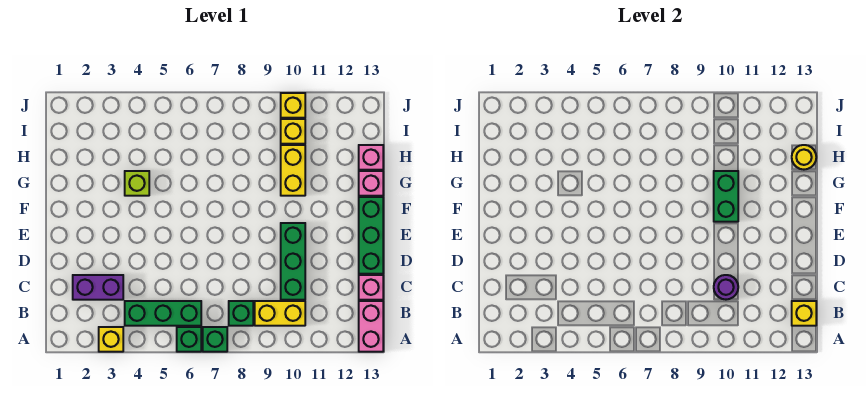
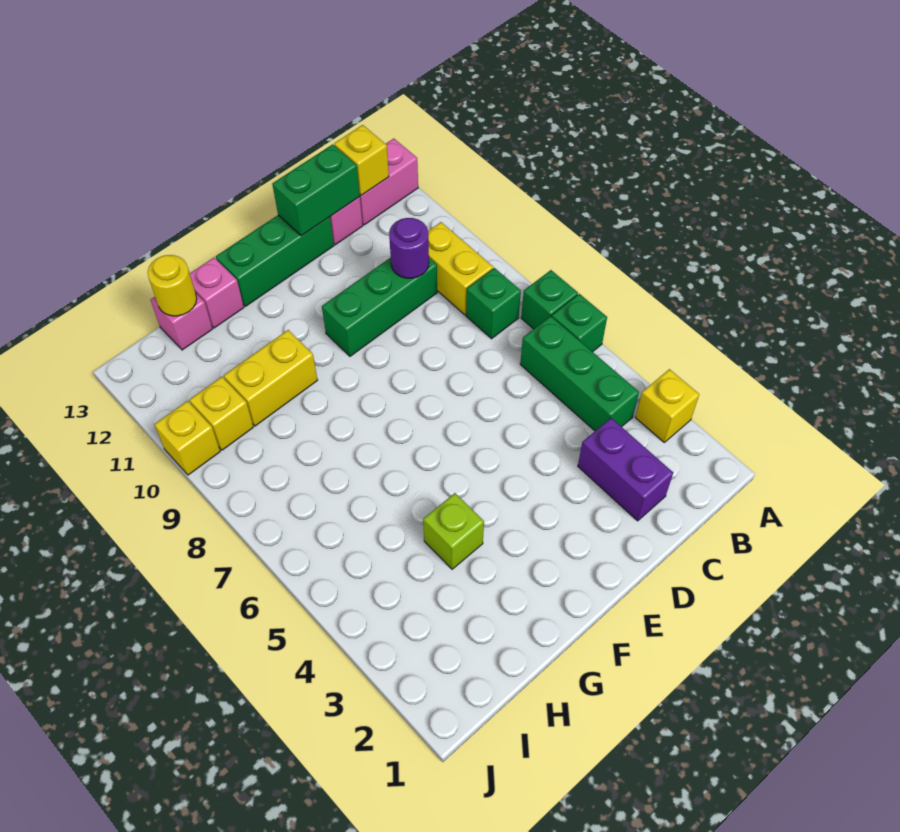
green brick F10:G10 level 2 -> green brick C13:D13 level 2

